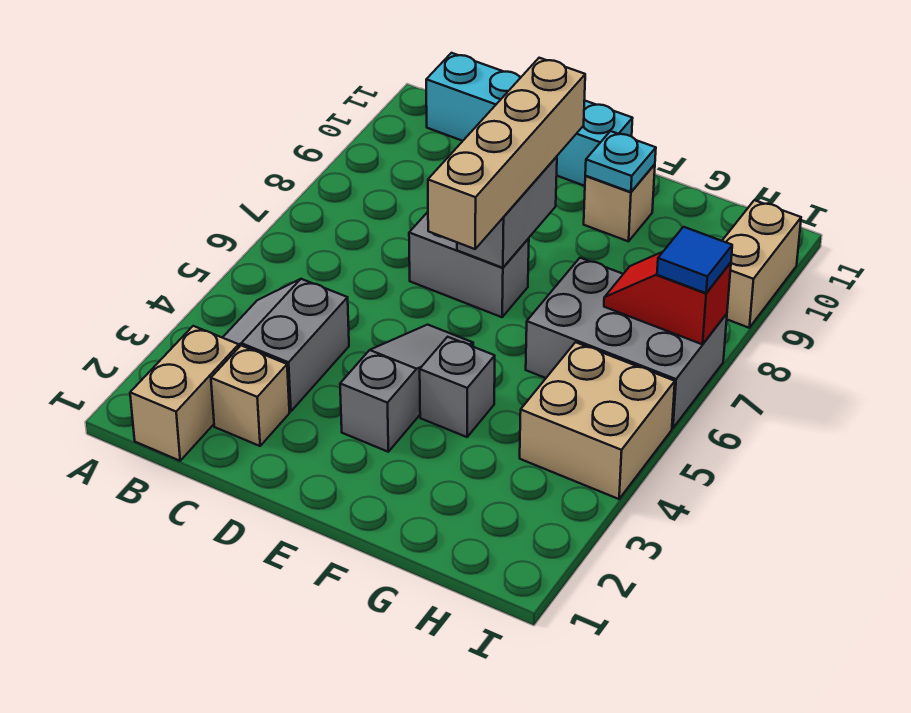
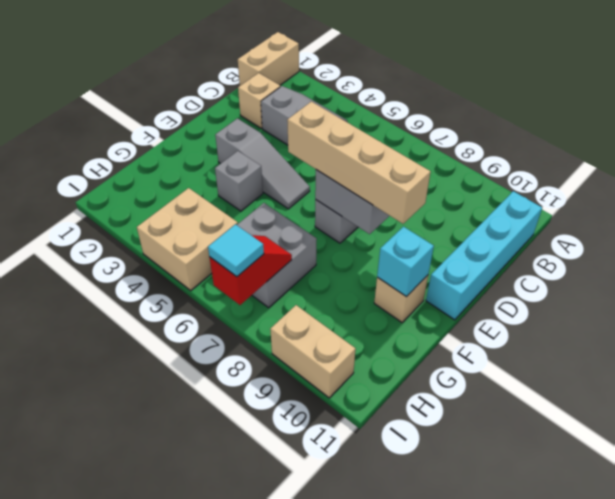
tan brick B1:B2 level 1 -> tan brick A1:B1 level 1
cyan plate F10 level 2 -> cyan brick F10 level 2
grey brick G6:I7 level 1 -> grey brick G6:H7 level 1
blue tile I7 level 3 -> cyan tile I7 level 3

